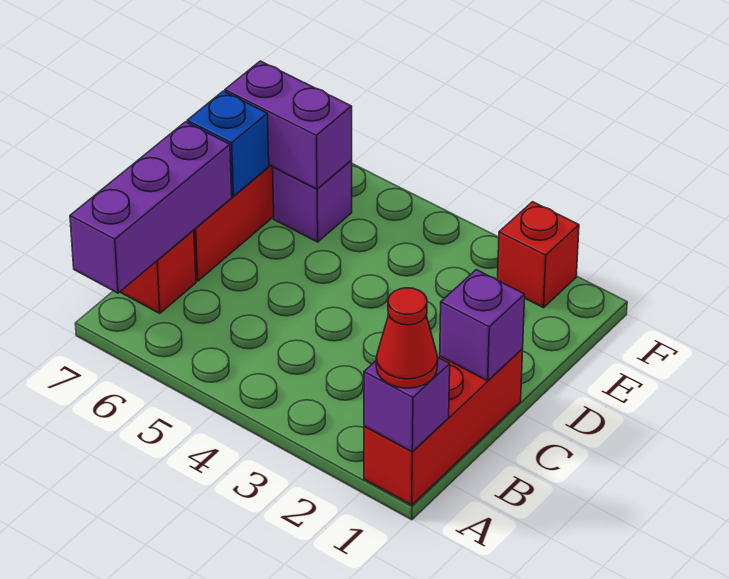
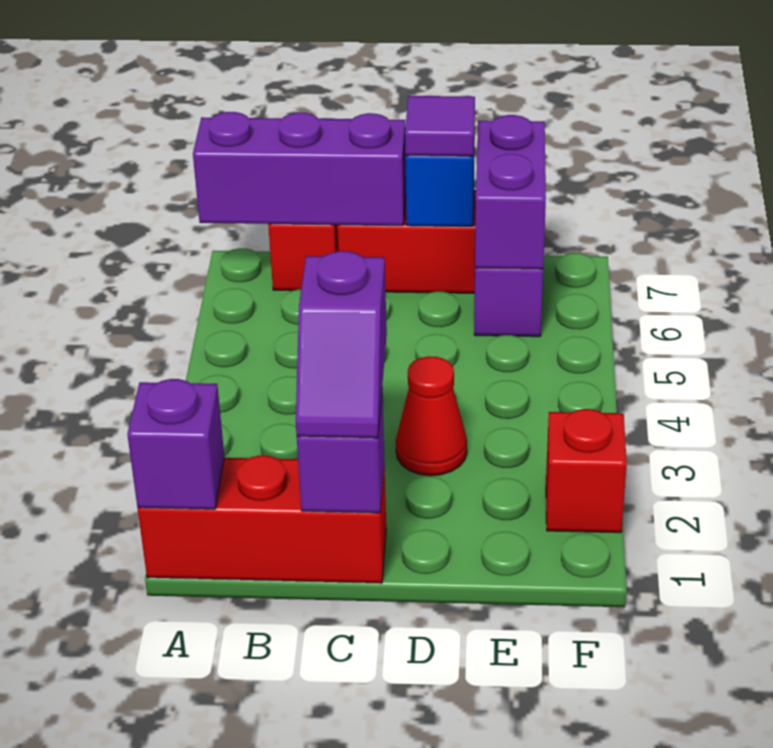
red cone A1 level 3 -> red cone D3 level 1
none -> purple slope C1:C2 level 3 top 2
none -> purple tile D7 level 3

